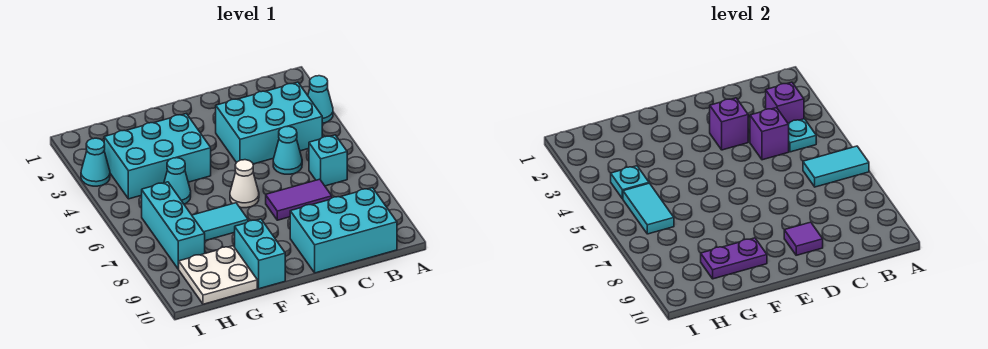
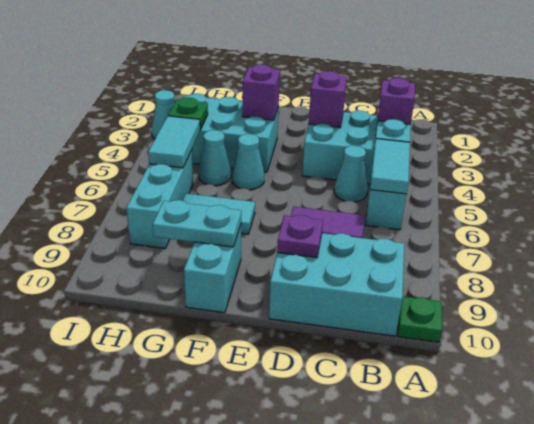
cyan cone A3 level 1 -> cyan cone F5 level 1
cyan tile A6:B6 level 2 -> cyan tile B5:B6 level 2
none -> green plate A10 level 1
purple brick C4 level 2 -> purple brick F3 level 2
purple tile D9 level 2 -> purple plate D9 level 2
white cone E6 level 1 -> none
purple plate F9:G9 level 2 -> cyan plate F9:G9 level 2
white plate G9:H10 level 1 -> none
cyan plate H4 level 2 -> green plate H4 level 2

